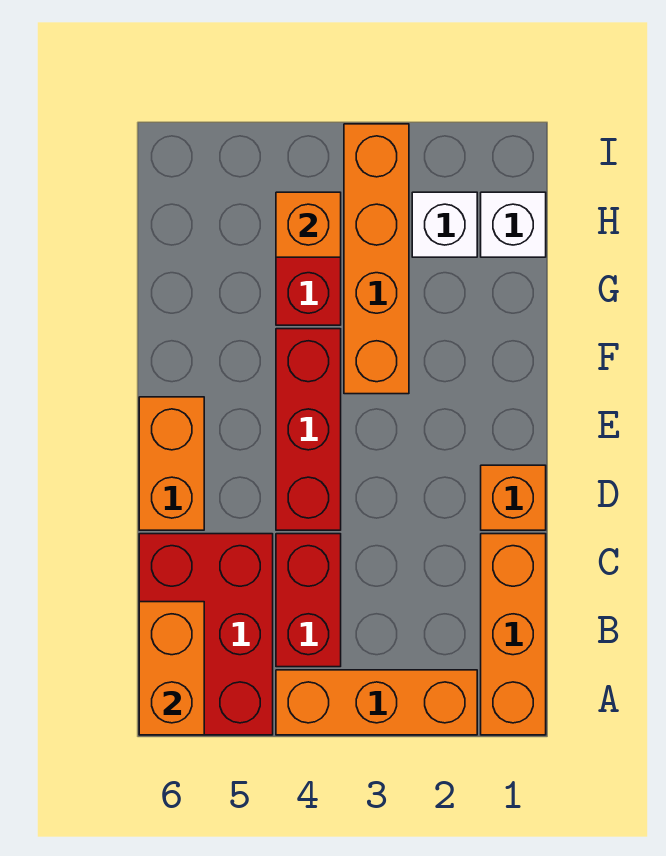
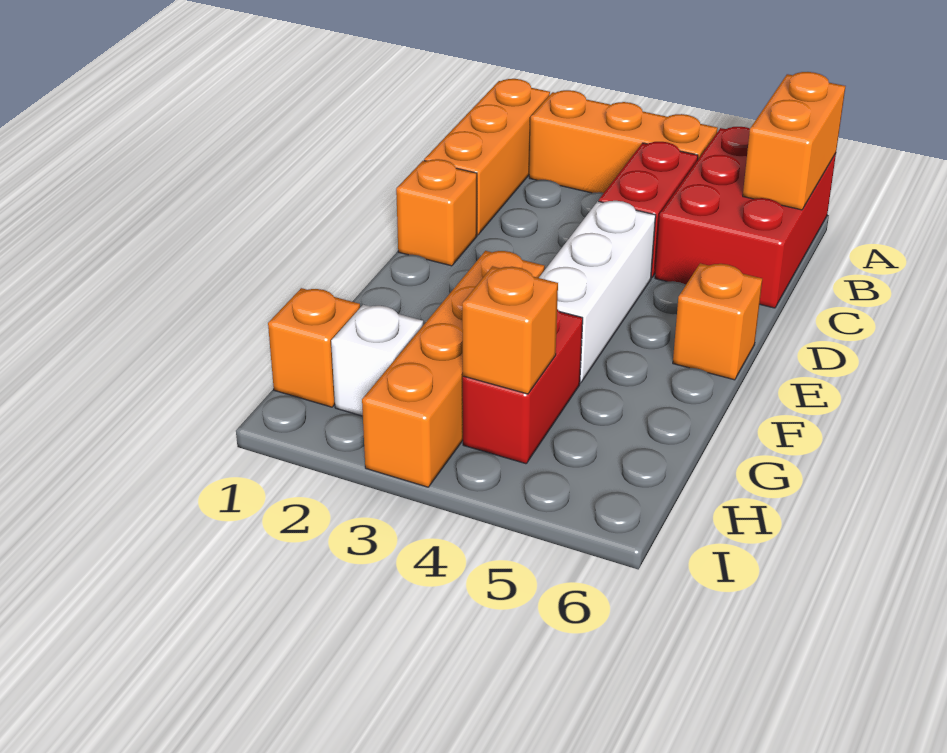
red brick D4:F4 level 1 -> white brick D4:F4 level 1
orange brick D6:E6 level 1 -> orange brick E6 level 1
white brick H1 level 1 -> orange brick H1 level 1

